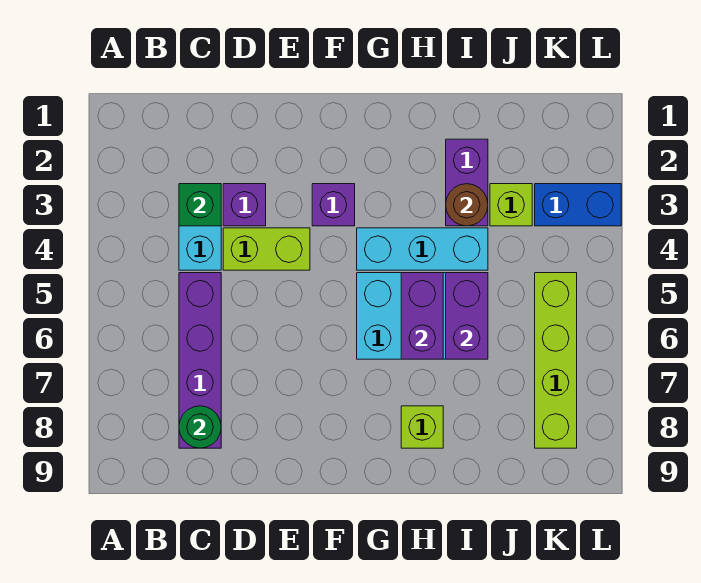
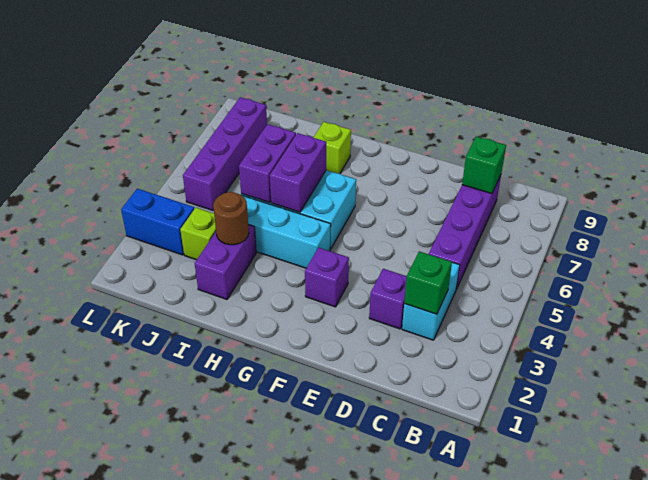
green round brick C8 level 2 -> green brick C8 level 2
lime brick D4:E4 level 1 -> none
lime brick K5:K8 level 1 -> purple brick K5:K8 level 1

